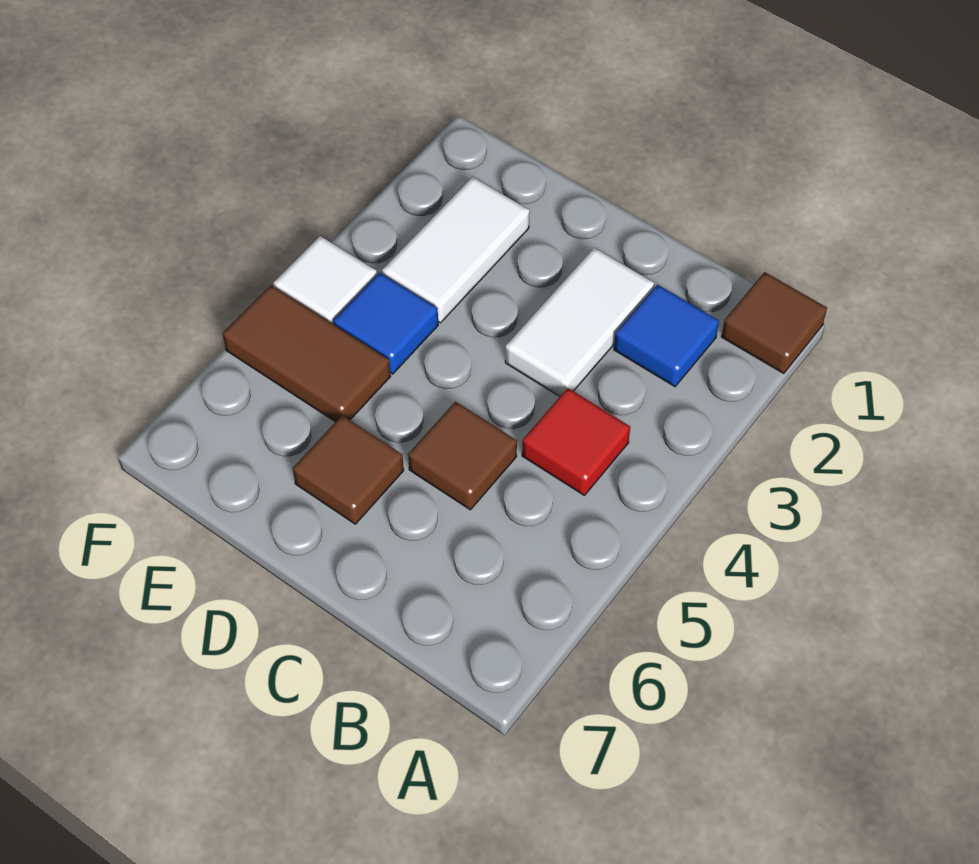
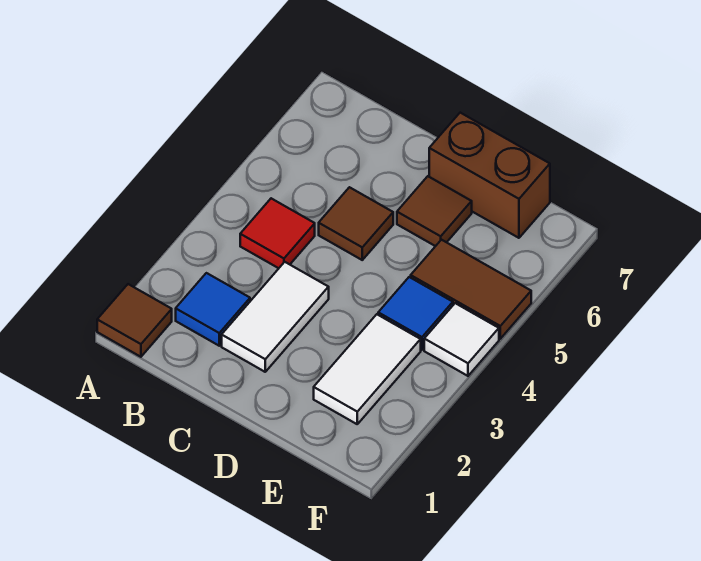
none -> brown brick D7:E7 level 1

